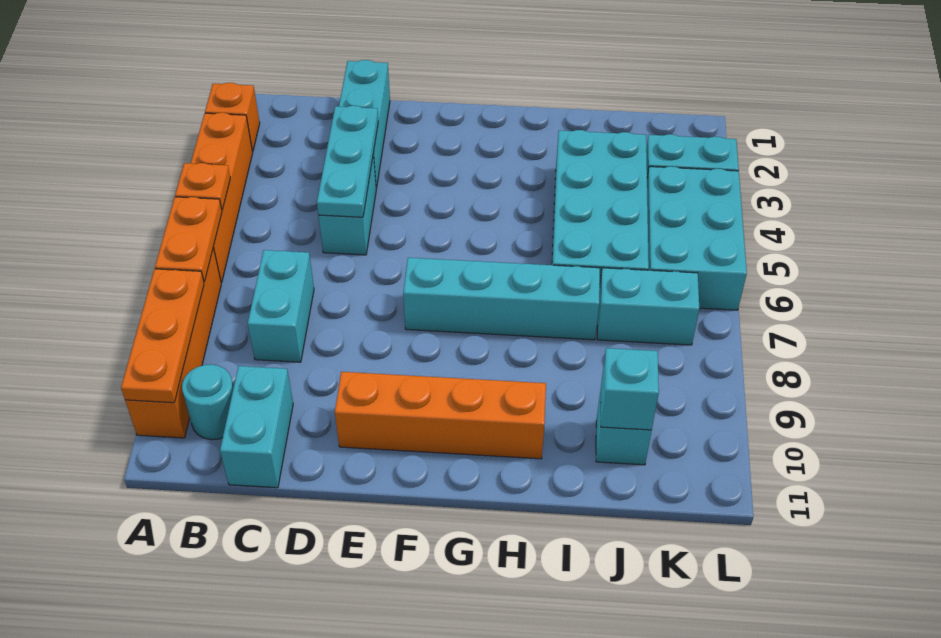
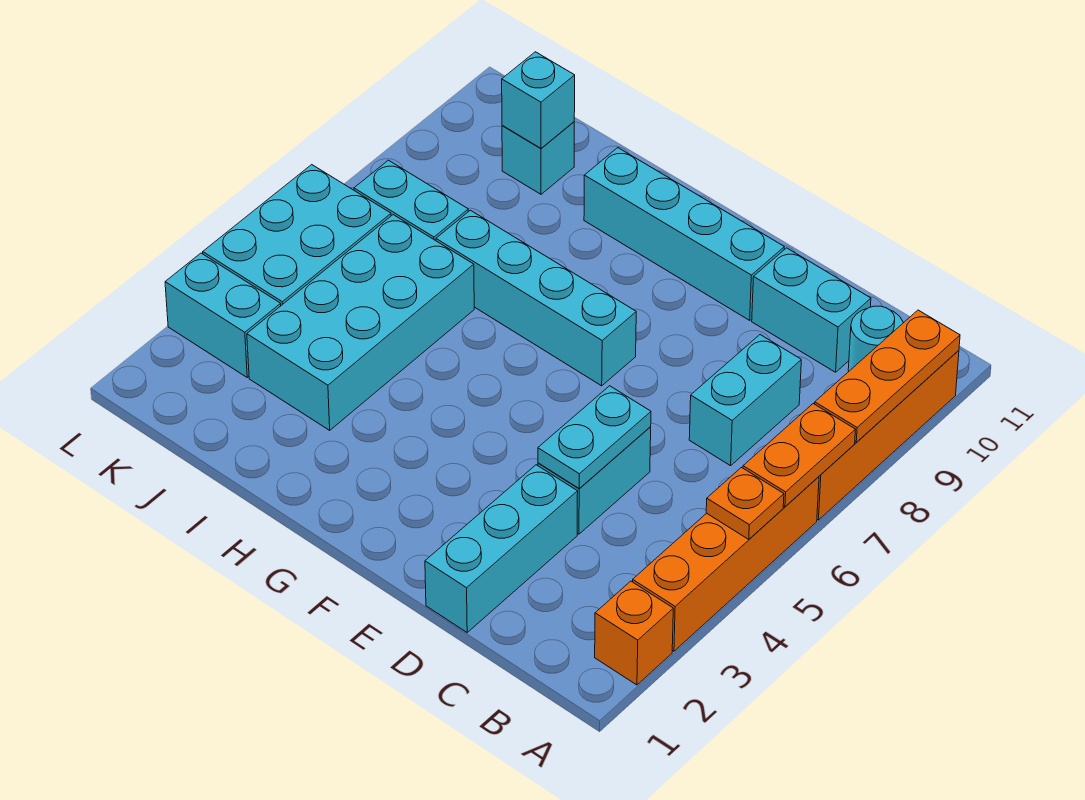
cyan brick C10:C11 level 1 -> cyan brick C10:D10 level 1
cyan plate D3:D5 level 2 -> cyan plate D4:D5 level 2
orange brick E10:H10 level 1 -> cyan brick E10:H10 level 1

